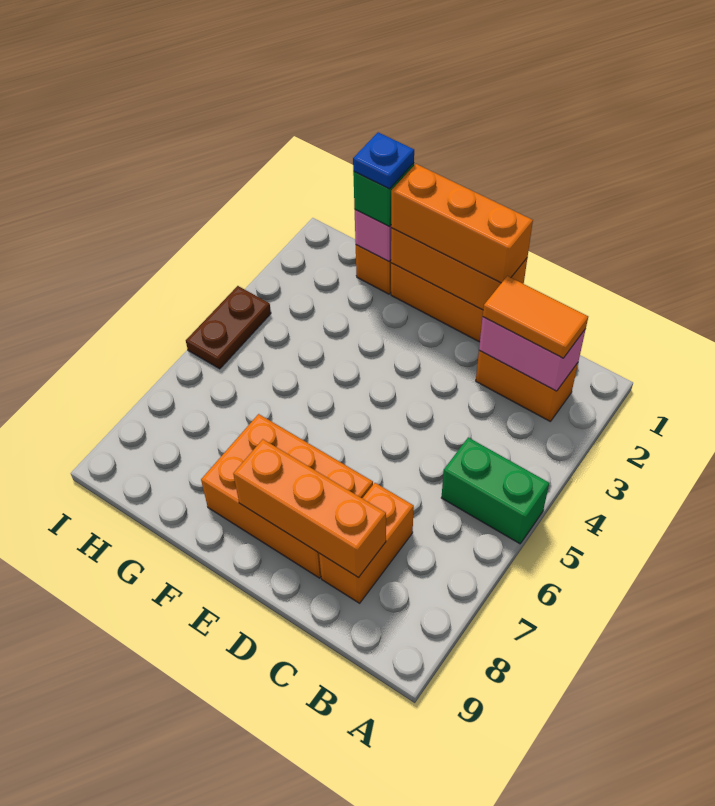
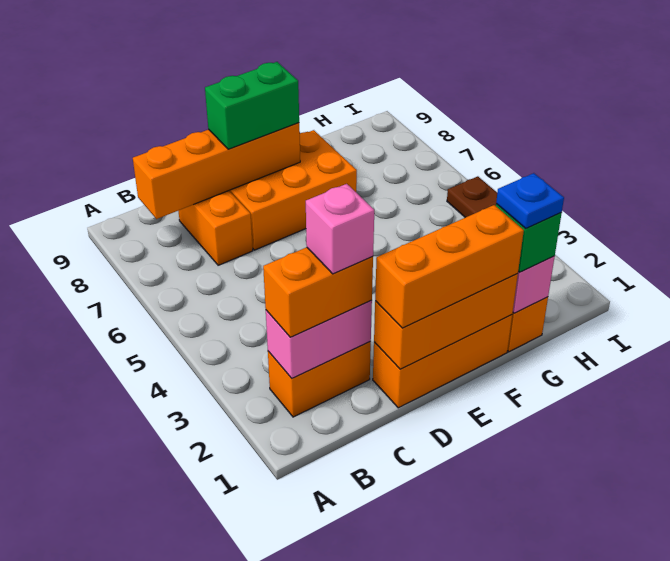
green brick A5:B5 level 1 -> green brick D8:E8 level 3
orange tile B2:C2 level 3 -> orange brick B2:C2 level 3
none -> pink brick C2 level 4
orange brick C8:E8 level 2 -> orange brick B8:E8 level 2

